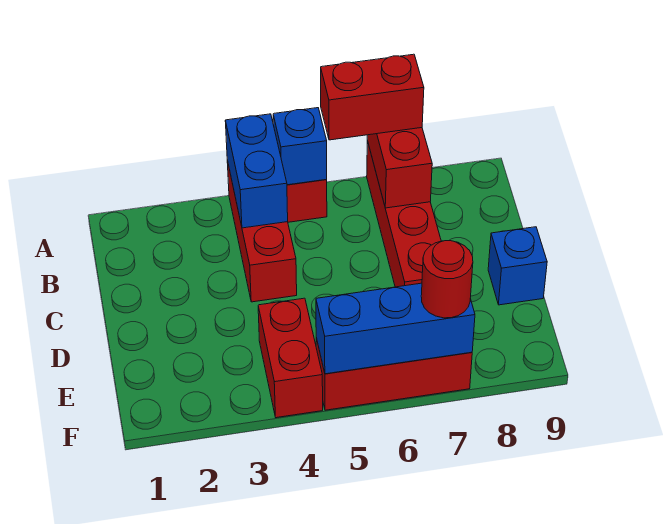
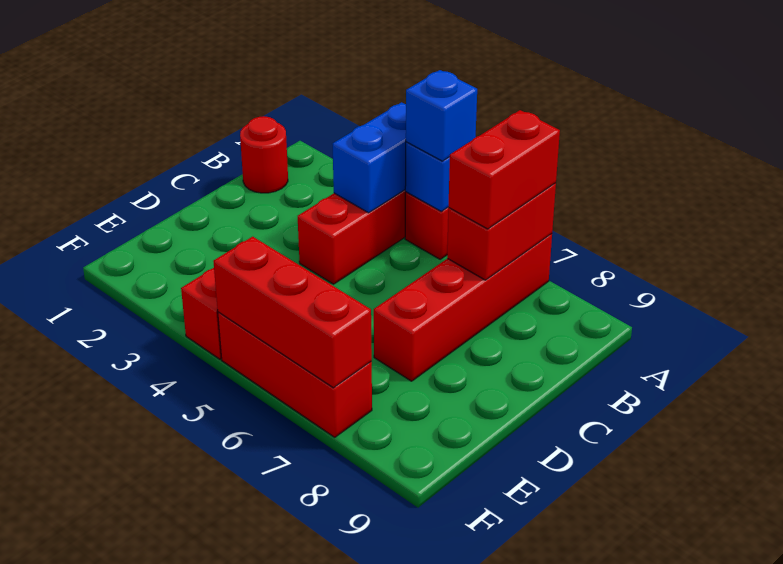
red brick A6:A7 level 3 -> red brick A7:B7 level 3
blue brick D9 level 1 -> blue brick A5 level 3
blue brick F5:F7 level 2 -> red brick F5:F7 level 2
red round brick F7 level 3 -> red round brick B1 level 1

